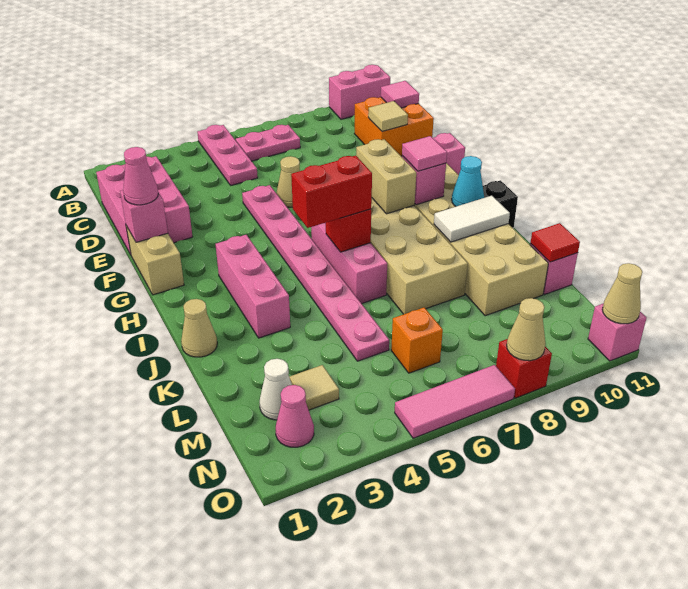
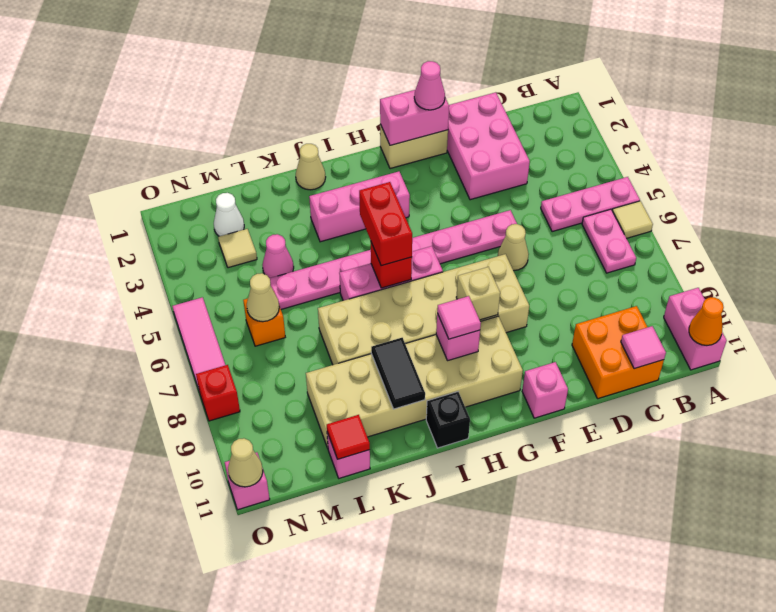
none -> orange cone A11 level 2
pink brick C1:E2 level 1 -> pink brick D1:E3 level 1
tan tile D10 level 2 -> tan tile A6 level 1
pink brick F1 level 2 -> pink brick F1:G1 level 2
tan brick G8:H8 level 2 -> tan brick G8 level 2
cyan cone I10 level 2 -> none
white tile J9:J10 level 2 -> black tile J9:J10 level 2
pink cone N2 level 1 -> pink cone L4 level 1
tan cone O8 level 2 -> tan cone M6 level 2

